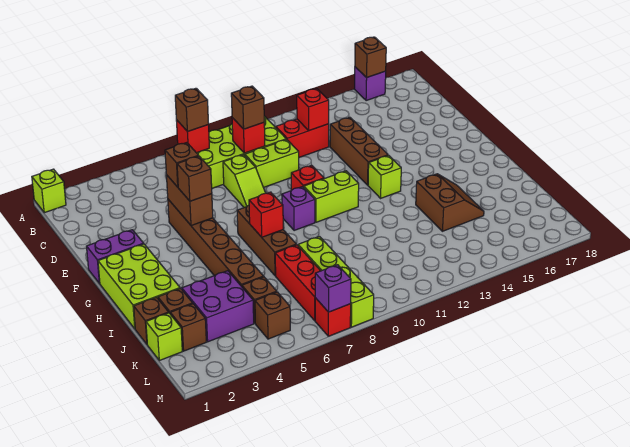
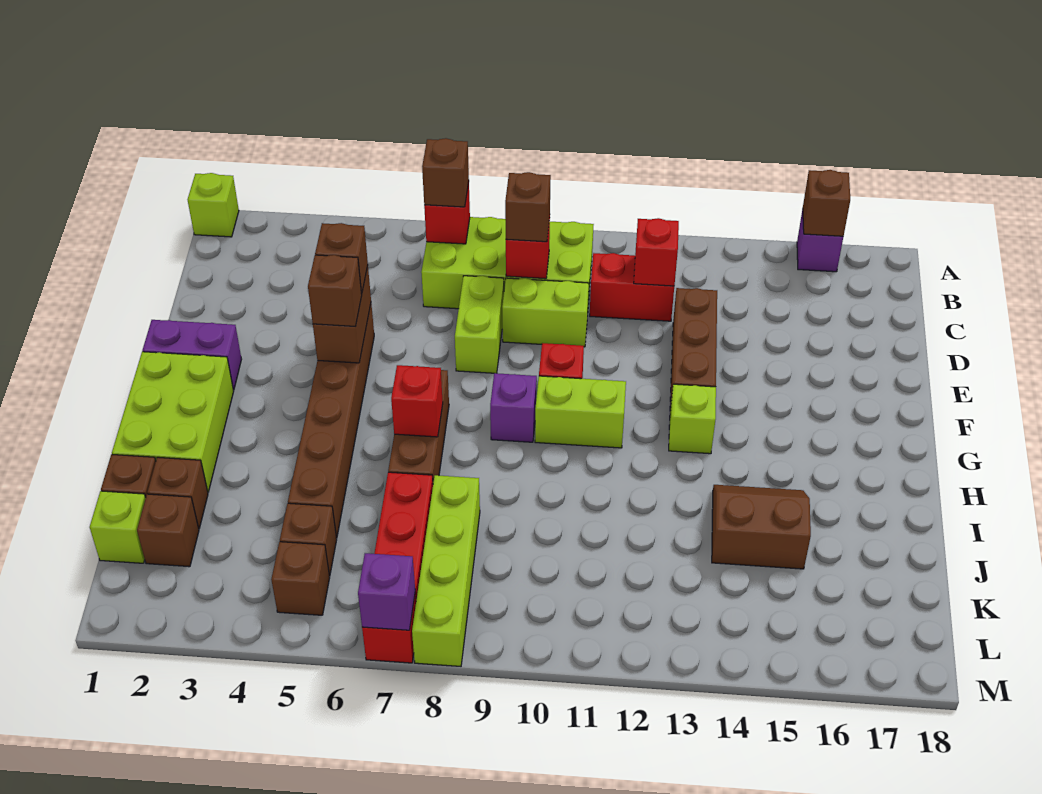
lime slope D8:E8 level 1 top D -> lime brick D8:E8 level 1
brown slope I14:J15 level 1 top 14 -> brown slope I14:J15 level 1 top J
purple brick J3:K4 level 1 -> none

